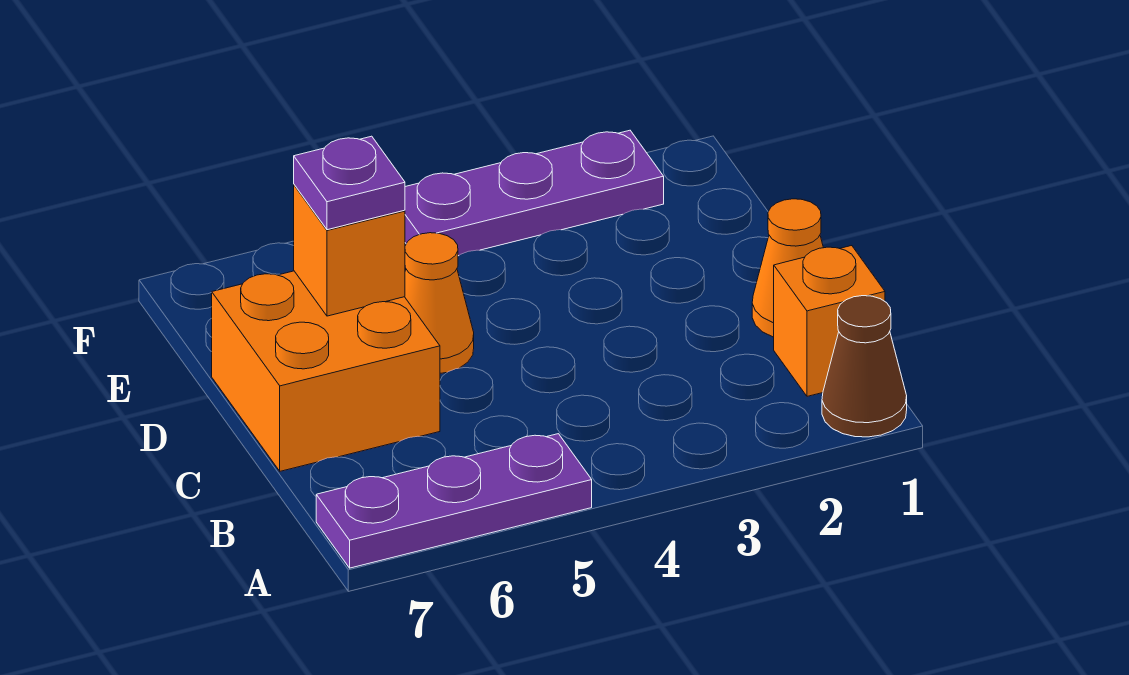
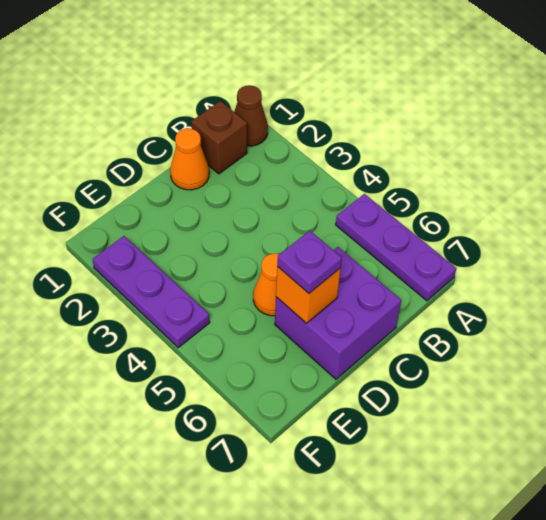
orange brick B1 level 1 -> brown brick B1 level 1
orange brick C6:D7 level 1 -> purple brick C6:D7 level 1

